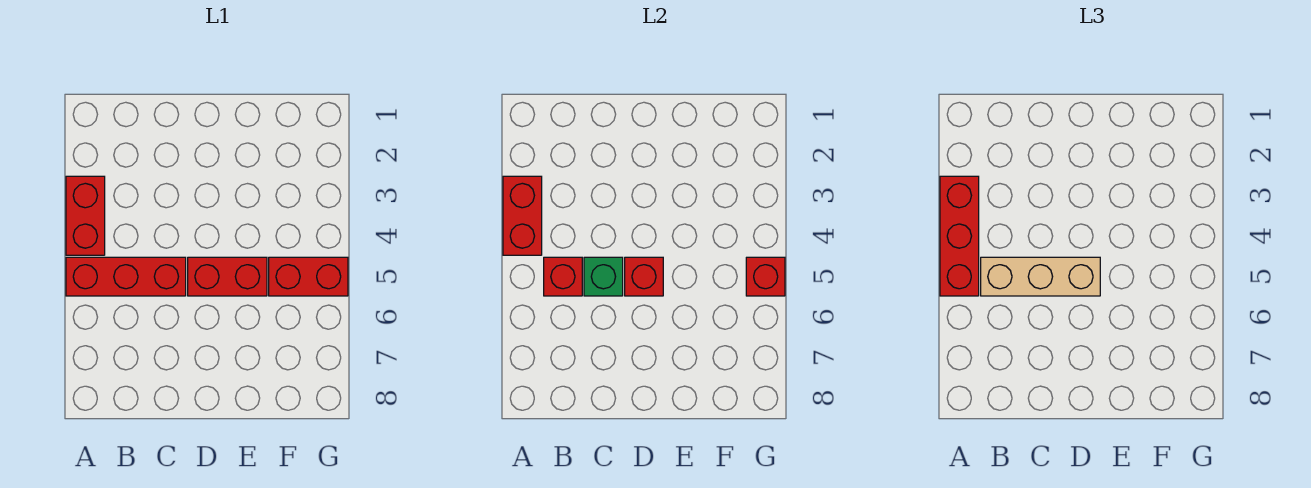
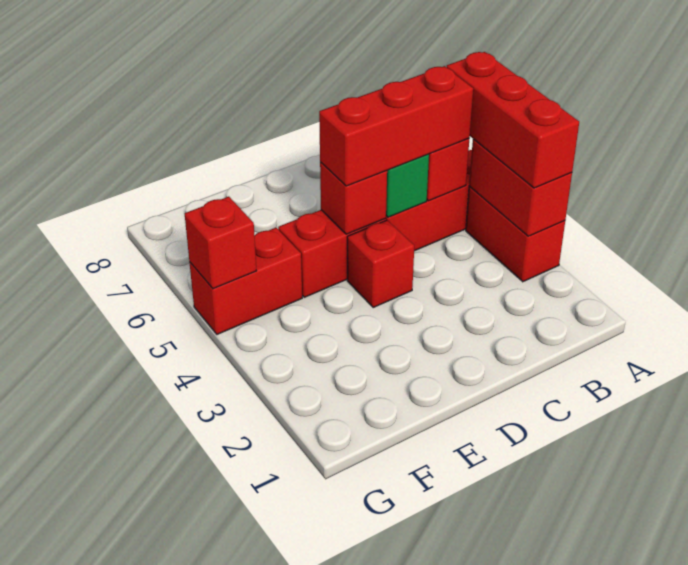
tan brick B5:D5 level 3 -> red brick B5:D5 level 3
none -> red brick D4 level 1

